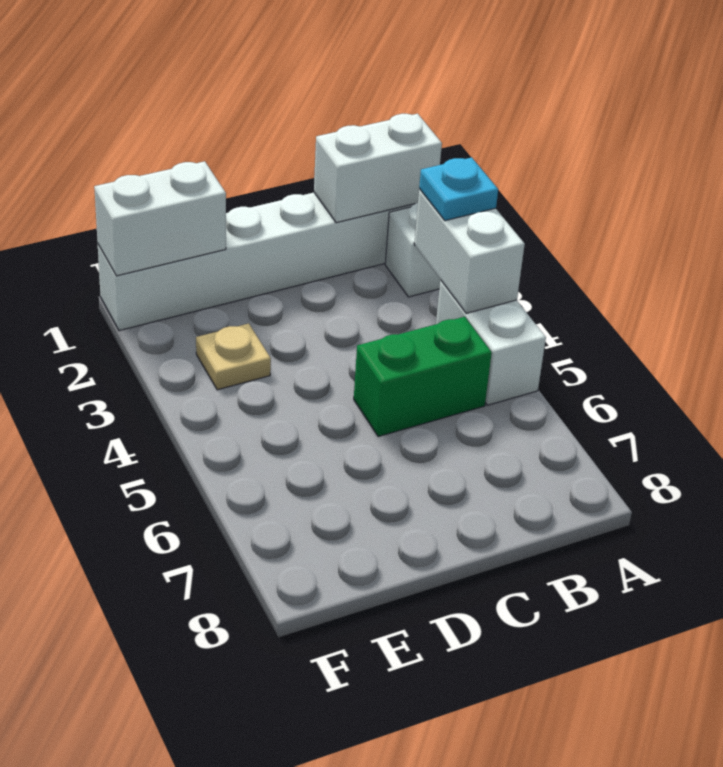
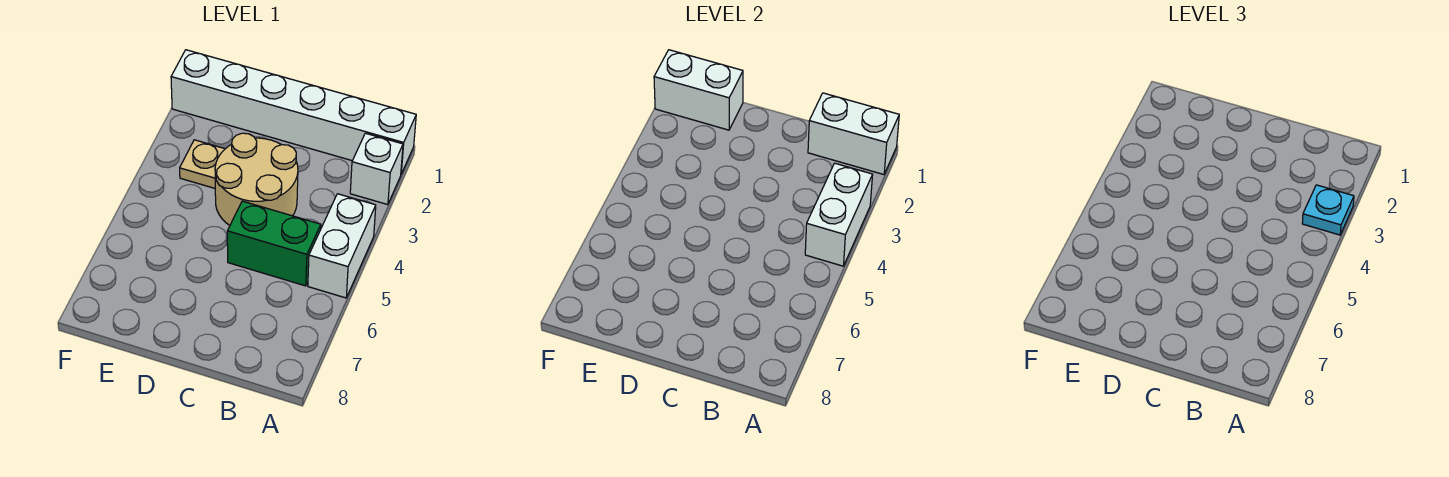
none -> tan round brick C3:D4 level 1

